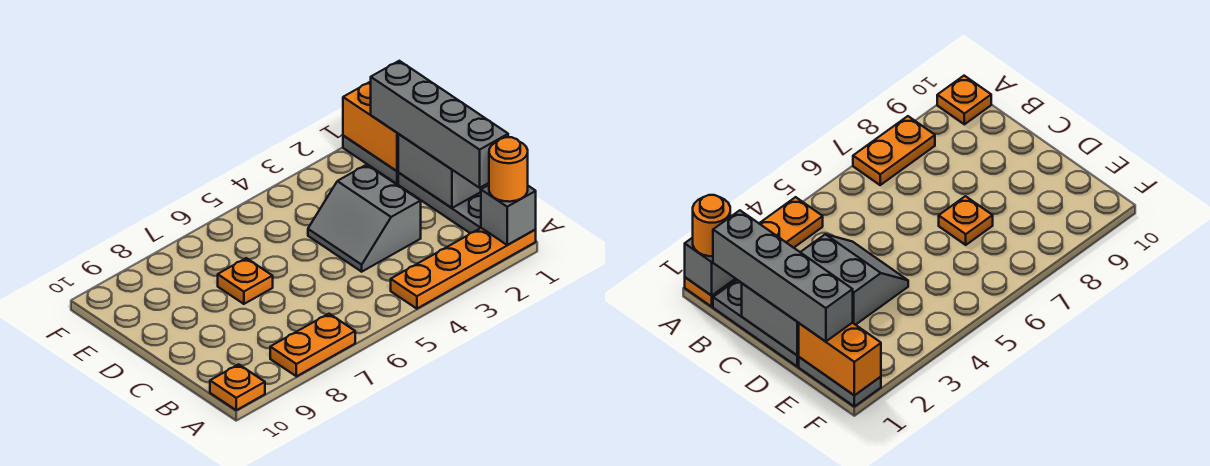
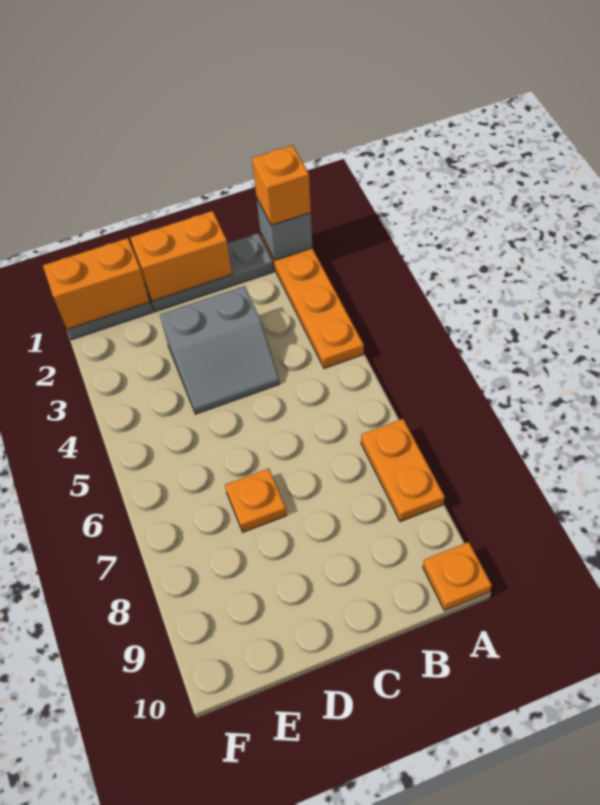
orange round brick A1 level 3 -> orange brick A1 level 3
grey brick B1:E1 level 3 -> none
grey brick C1:D1 level 2 -> orange brick C1:D1 level 2

